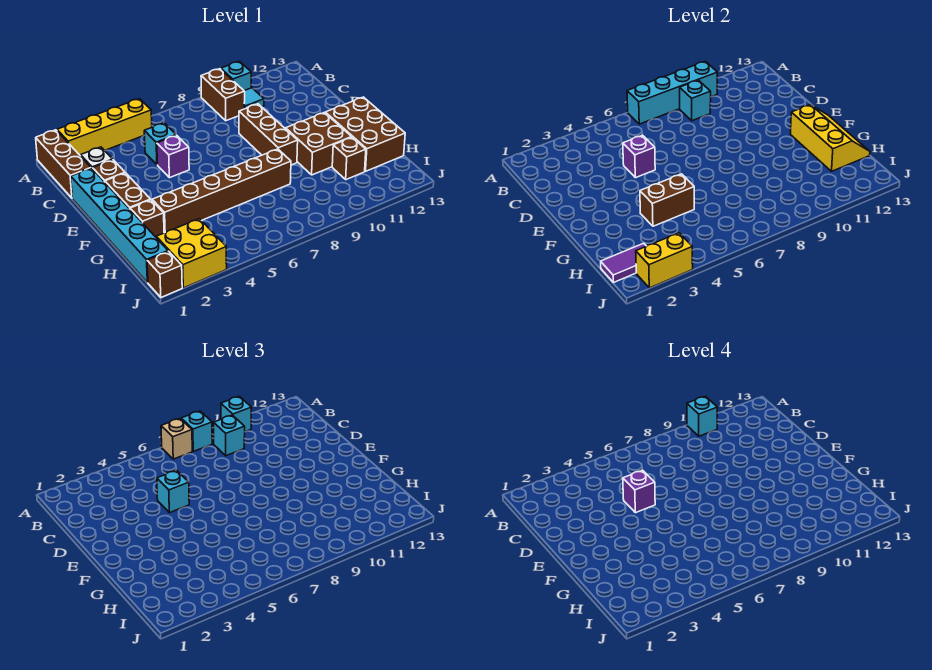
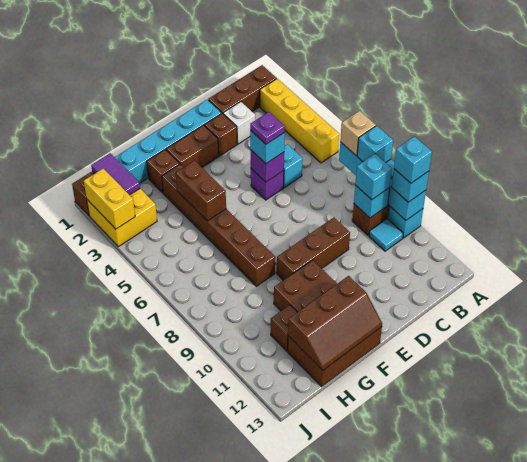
purple brick D5 level 4 -> purple plate D5 level 4
yellow slope F12:H13 level 2 top 12 -> brown slope F12:H13 level 2 top 12

